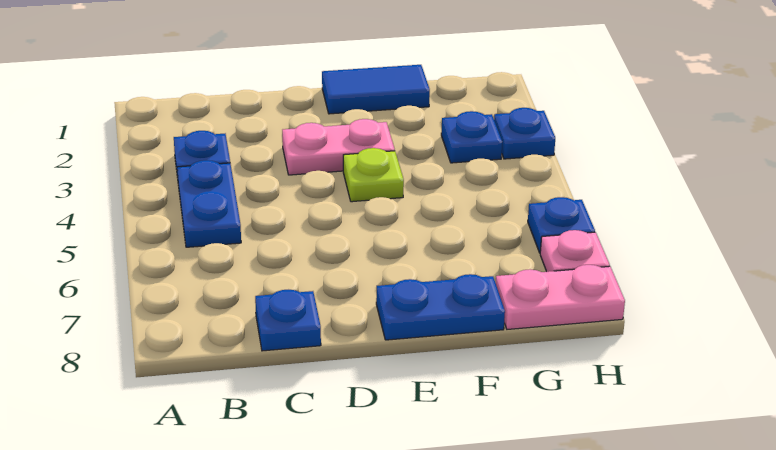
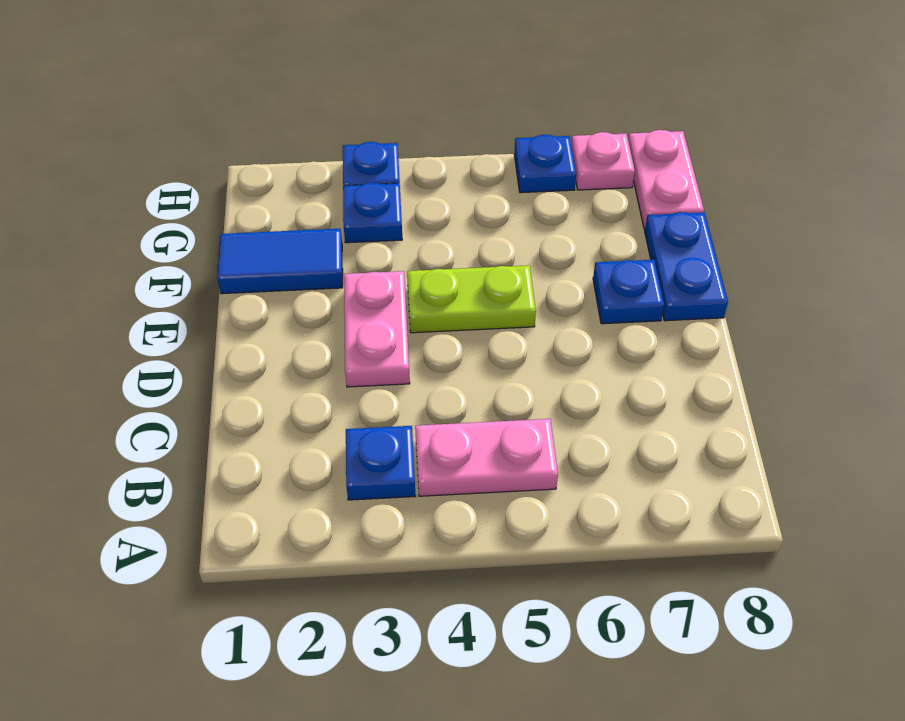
blue plate B4:B5 level 1 -> pink plate B4:B5 level 1
blue plate C8 level 1 -> blue plate E7 level 1
blue tile E1:F1 level 1 -> blue tile F1:F2 level 1
lime plate E4 level 1 -> lime plate E4:E5 level 1

